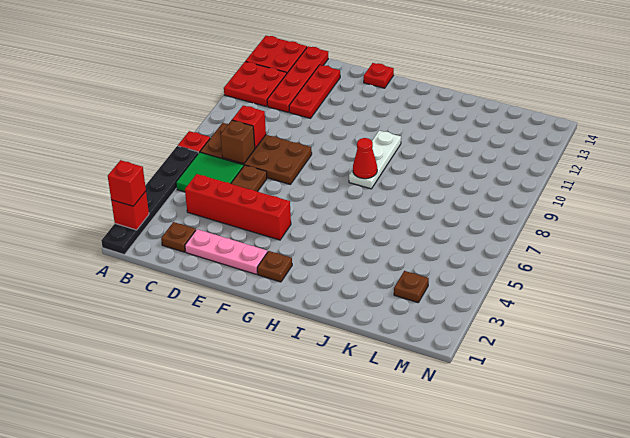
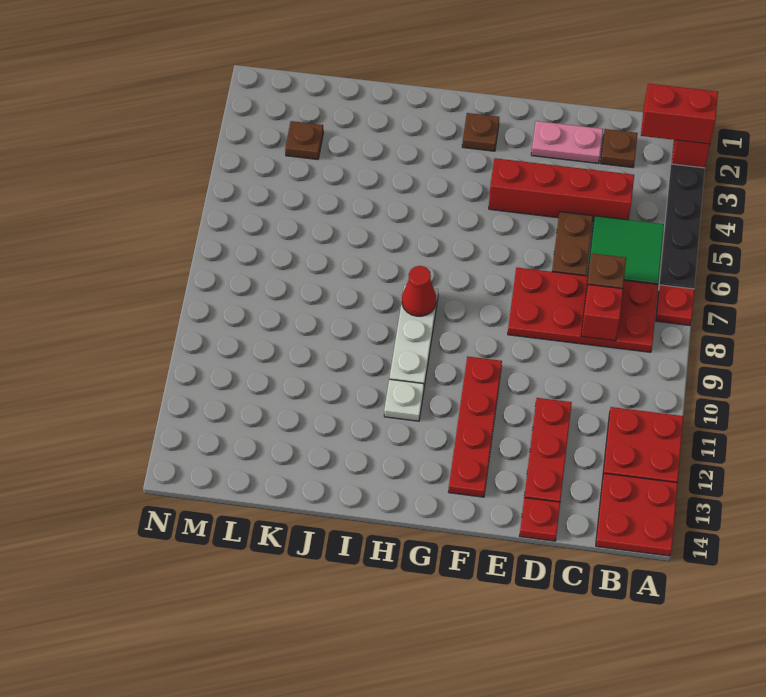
red brick A2 level 3 -> red brick A2:B2 level 3
brown plate B7:E8 level 1 -> red plate B7:E8 level 1
red plate C11:C14 level 1 -> red plate F10:F13 level 1
pink plate D2:F2 level 1 -> pink plate D2:E2 level 1
red plate F14 level 1 -> red plate D14 level 1
none -> white plate H11 level 1

